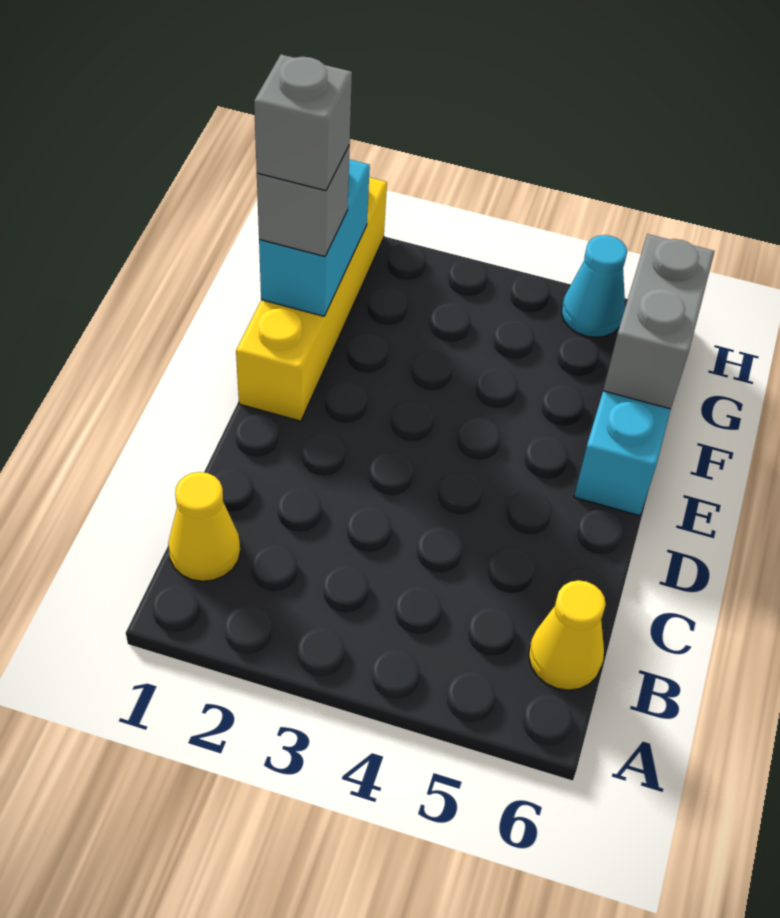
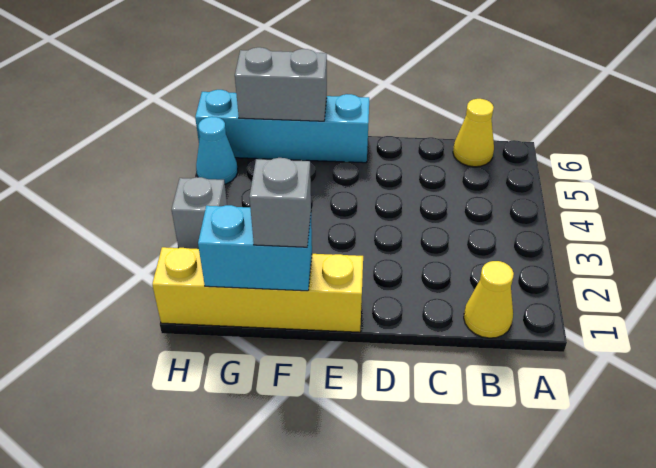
grey brick F1 level 4 -> grey brick H3 level 1

